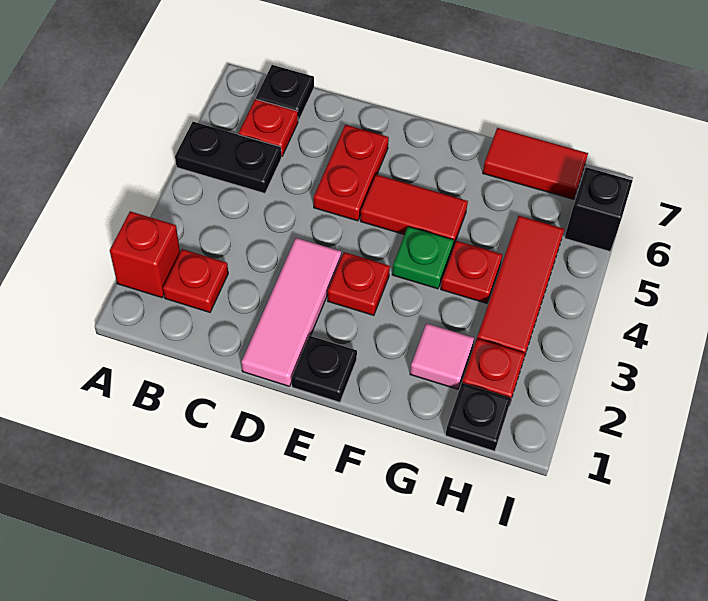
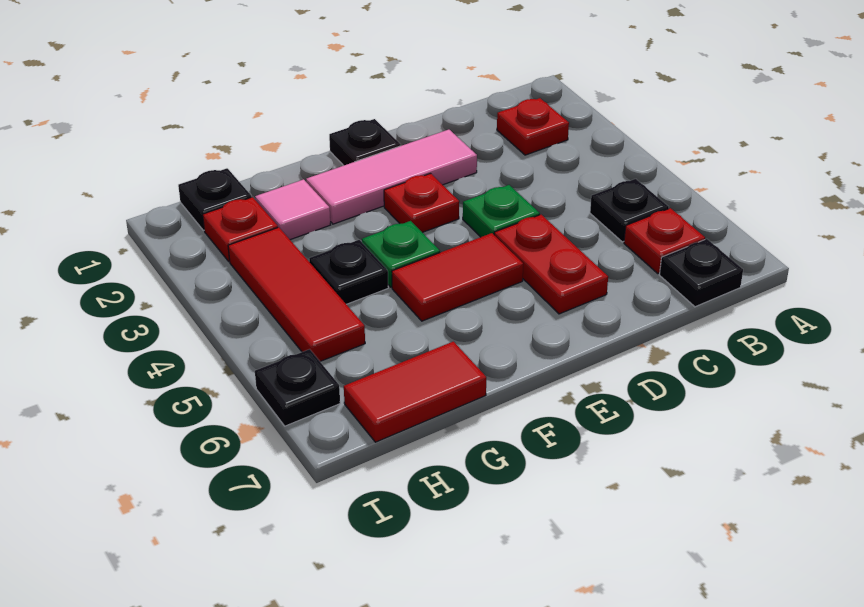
red brick A2 level 1 -> none
black plate A5:B5 level 1 -> black plate B5 level 1
pink tile D1:D3 level 1 -> pink tile D2:F2 level 1
none -> green plate D4 level 1
red plate G4 level 1 -> black plate G4 level 1
black brick I6 level 1 -> black plate I6 level 1

